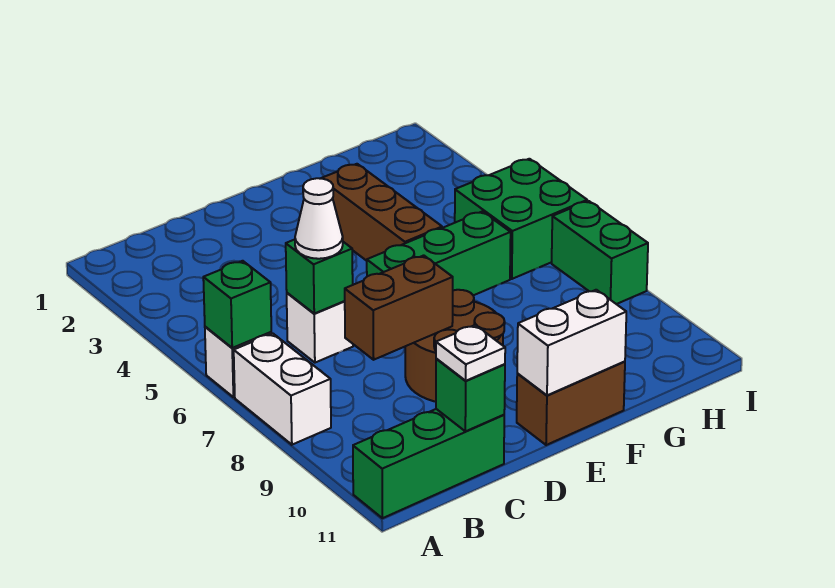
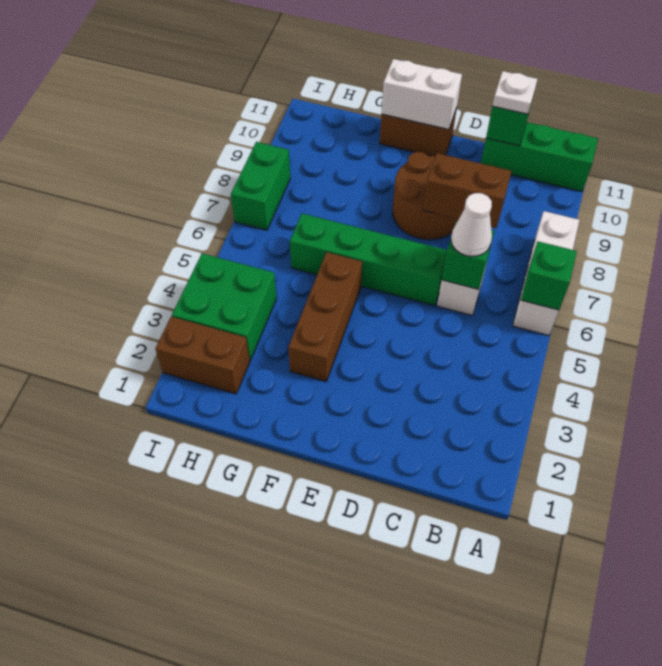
green brick E6:G6 level 1 -> green brick D6:G6 level 1
none -> brown brick H2:I2 level 1
green brick H5:I6 level 1 -> green brick H3:I4 level 1

